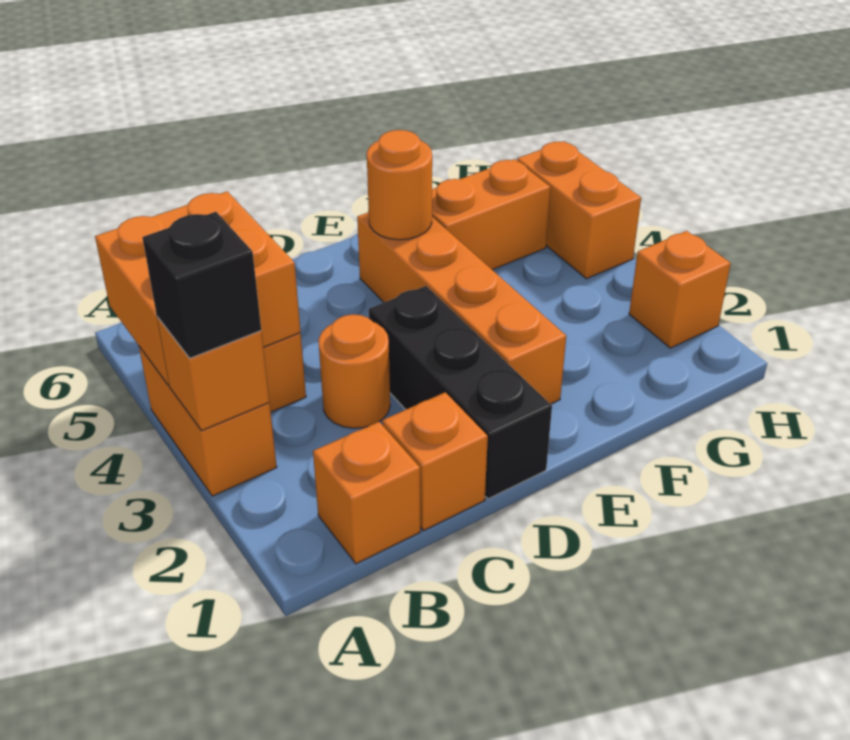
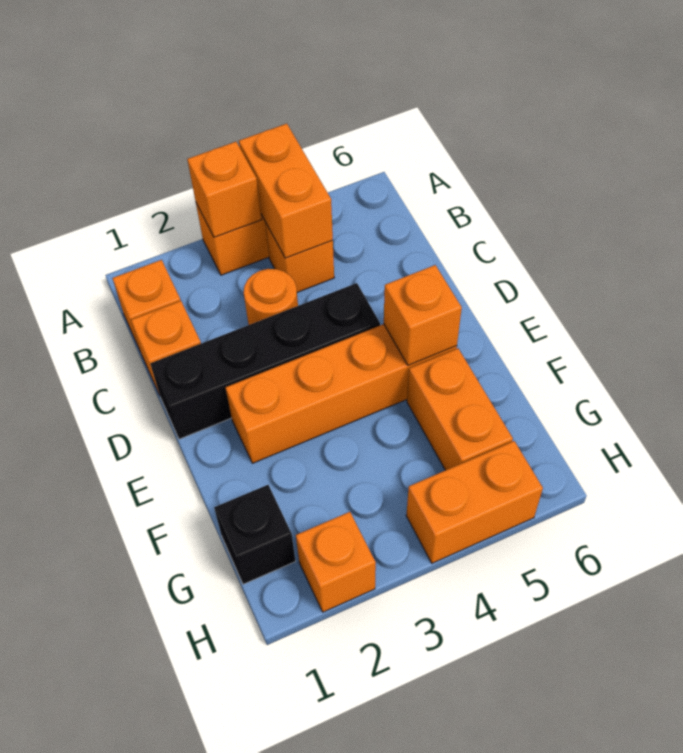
black brick A3 level 3 -> black brick G1 level 1
orange brick A4:B5 level 2 -> orange brick A4:B4 level 2
black brick D1:D3 level 1 -> black brick D1:D4 level 1
orange round brick E5 level 2 -> orange brick E5 level 2

